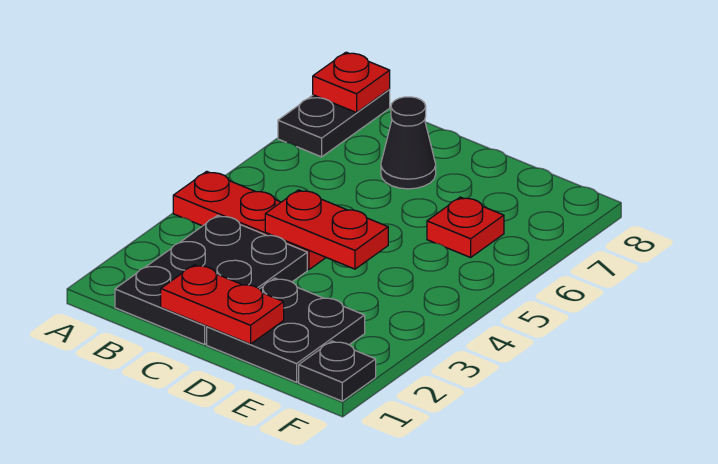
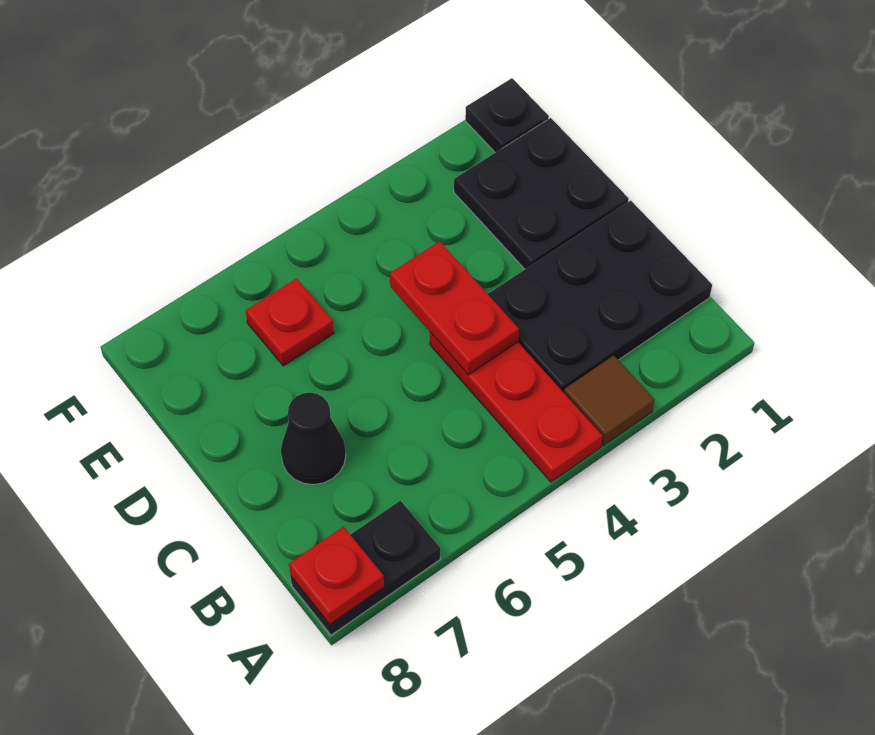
none -> brown tile A3 level 1
red plate C1:D1 level 2 -> none

